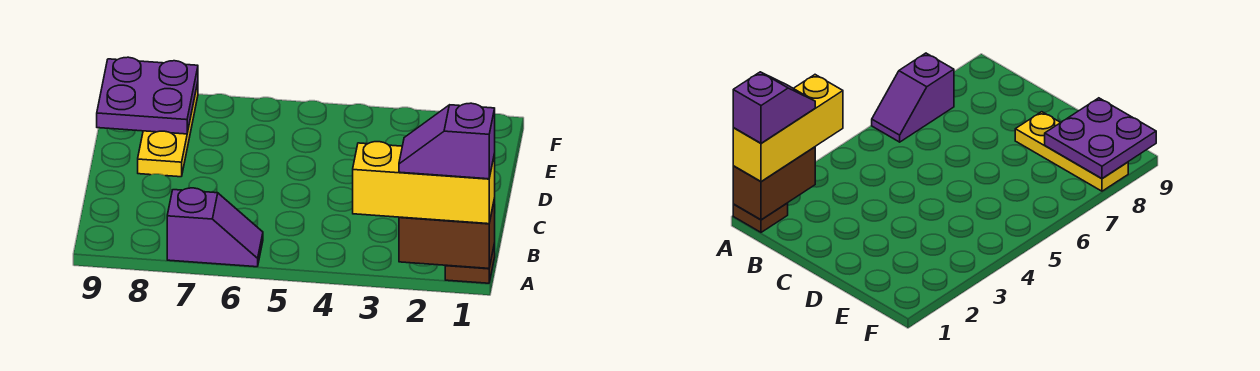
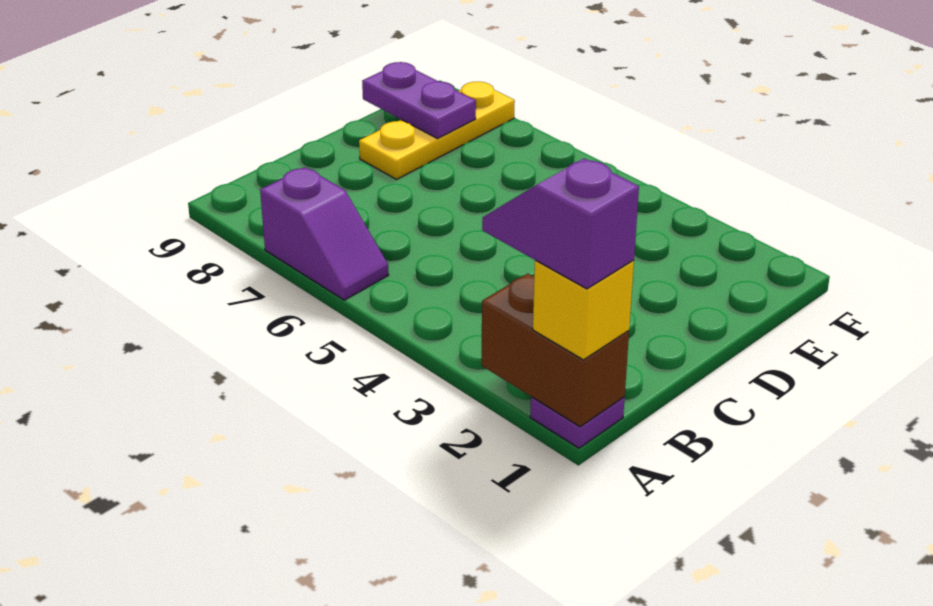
brown plate A1 level 1 -> purple plate A1 level 1
yellow brick A1:A3 level 3 -> yellow brick A1 level 3
purple plate E8:F9 level 2 -> purple plate E8:E9 level 2

